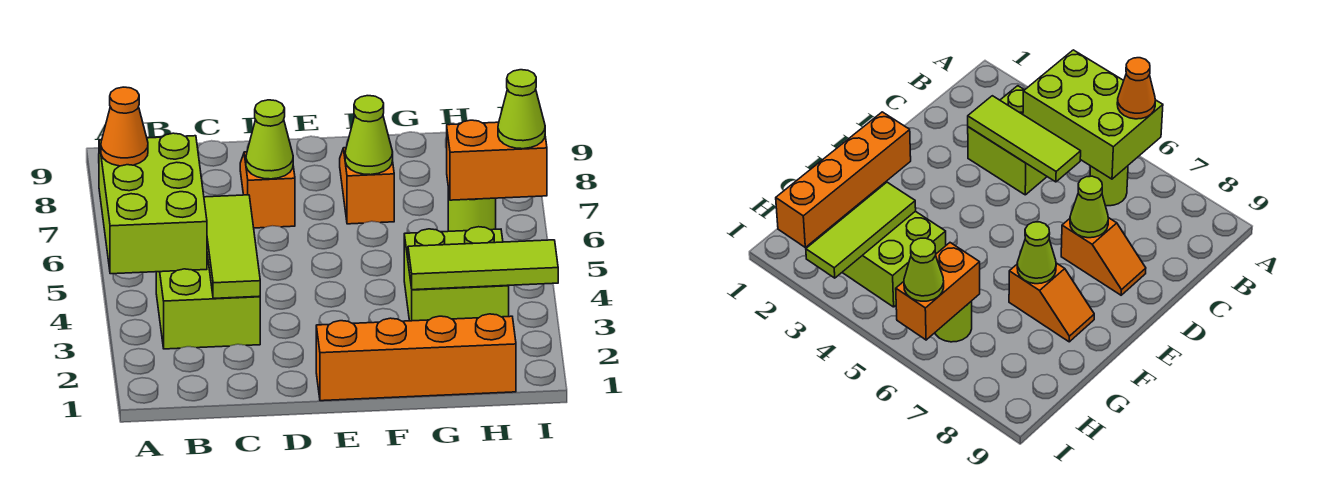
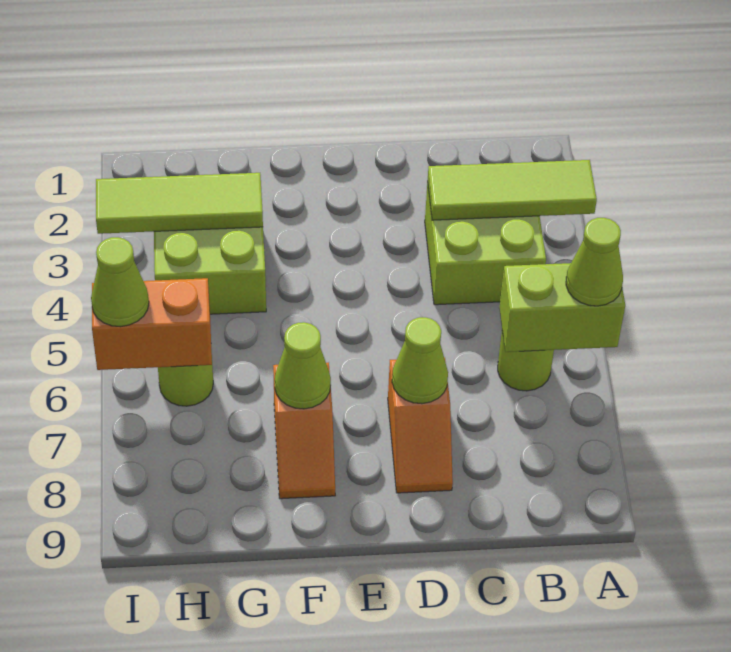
lime brick A4:B6 level 2 -> lime brick A6:B6 level 2
orange cone A6 level 3 -> lime cone A6 level 3
lime tile C3:C5 level 2 -> lime tile A3:C3 level 2
orange brick E1:H1 level 1 -> none

